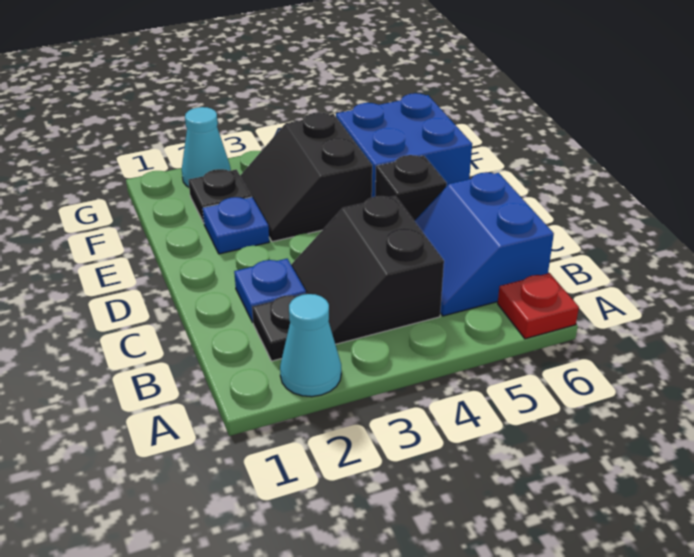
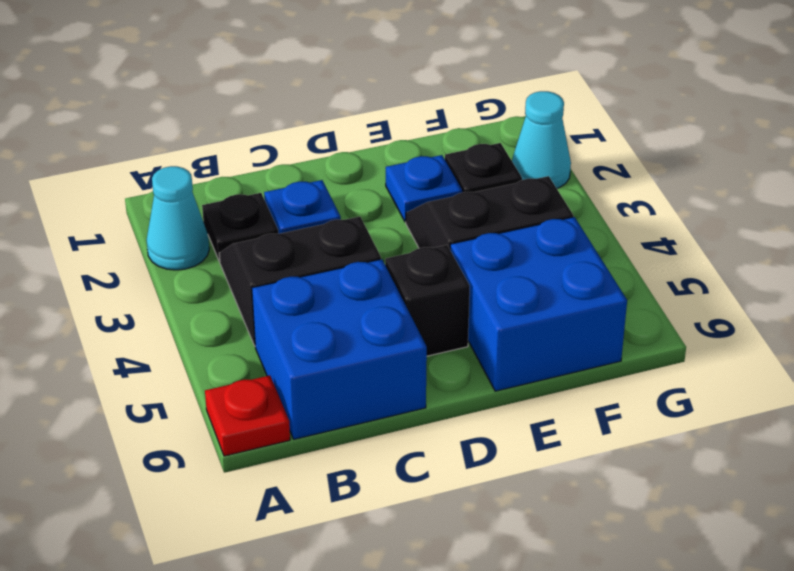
blue slope B5:C6 level 1 top 6 -> blue brick B5:C6 level 1

